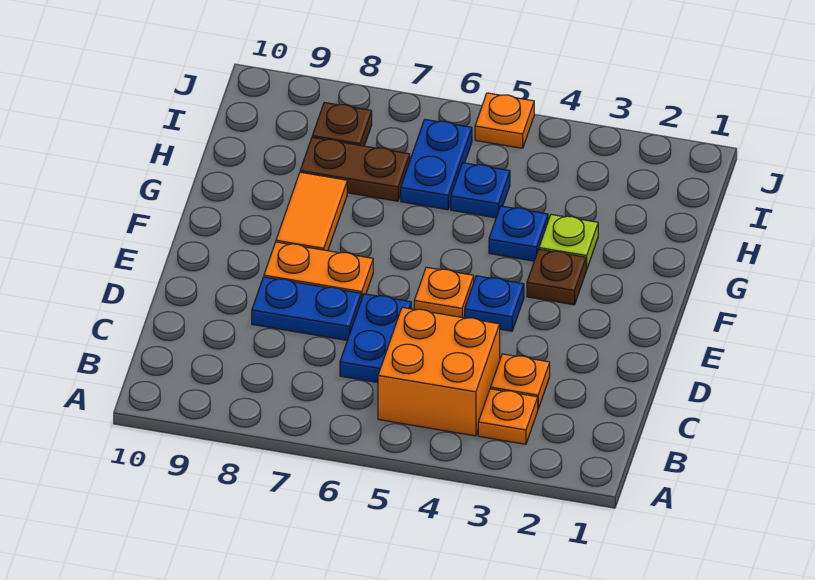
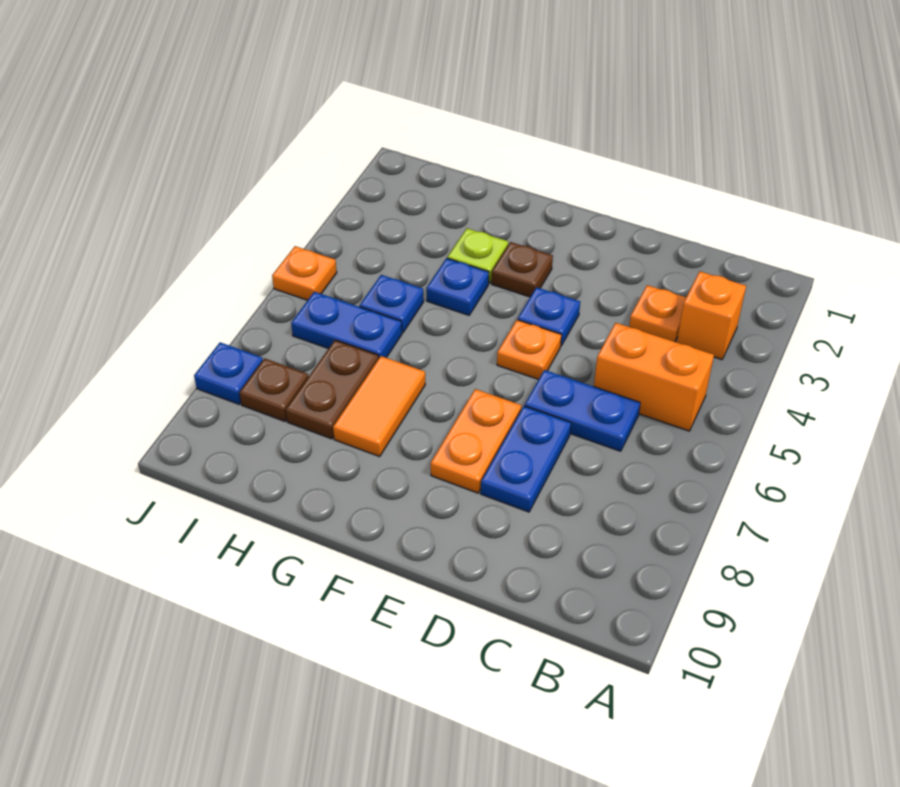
orange plate B3 level 1 -> orange brick B3 level 1
orange brick B4:C5 level 1 -> orange brick B5:C5 level 1
orange tile F8:G8 level 1 -> orange tile G7:G8 level 1
none -> blue plate J8 level 1

